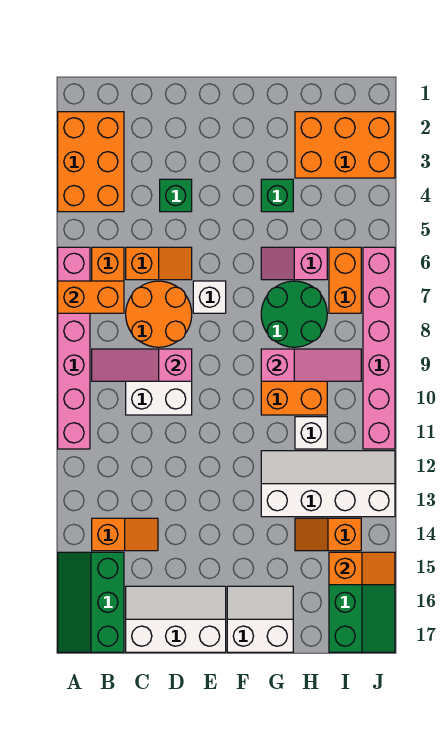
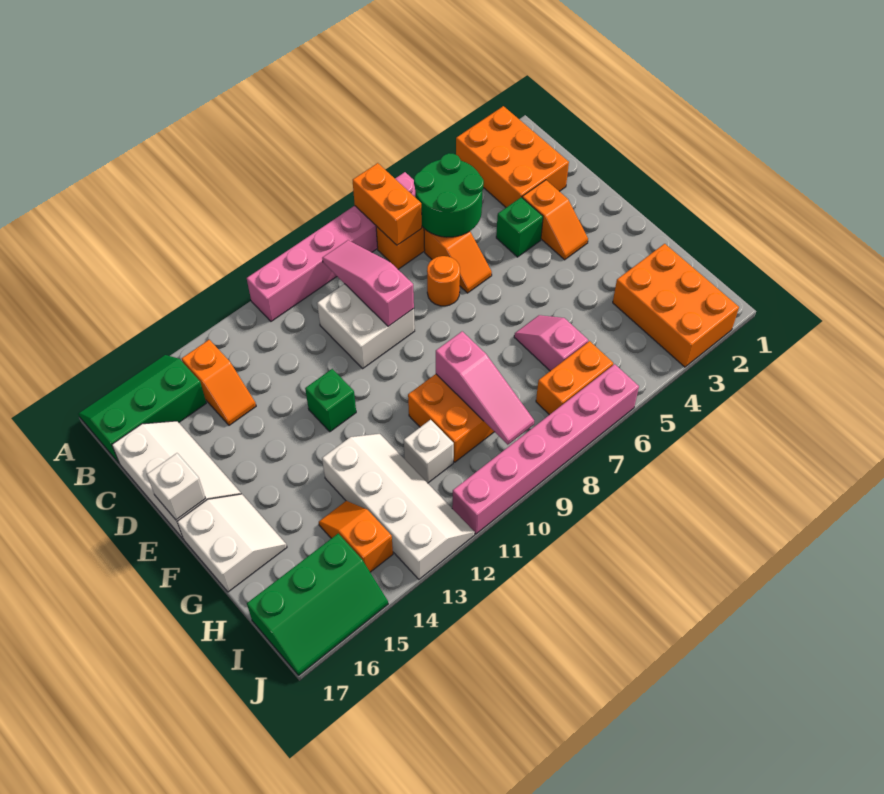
orange brick A2:B4 level 1 -> orange brick A2:C3 level 1
orange round brick C7:D8 level 1 -> orange round brick D7 level 1
white brick E7 level 1 -> white brick E17 level 2
green brick G4 level 1 -> green brick E12 level 1
green round brick G7:H8 level 1 -> green round brick B5:C6 level 2
orange slope I15:J15 level 2 top I -> orange slope D3:E3 level 1 top D

